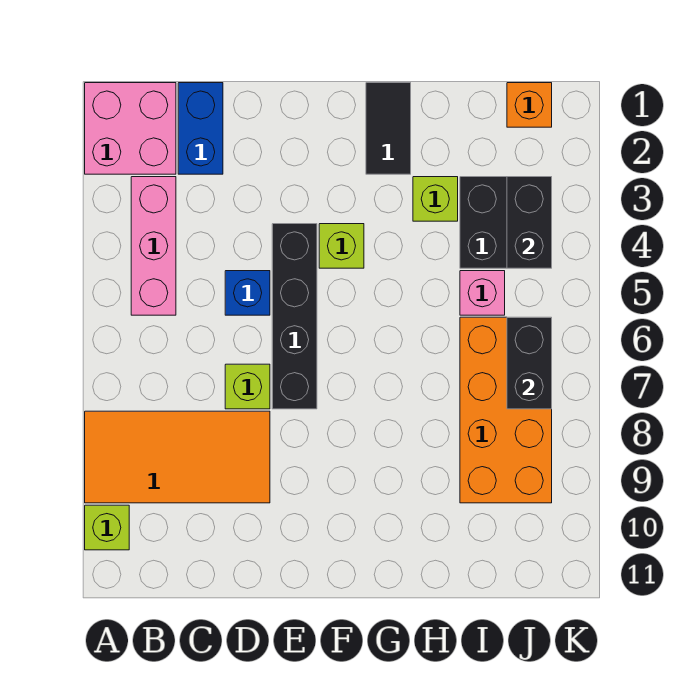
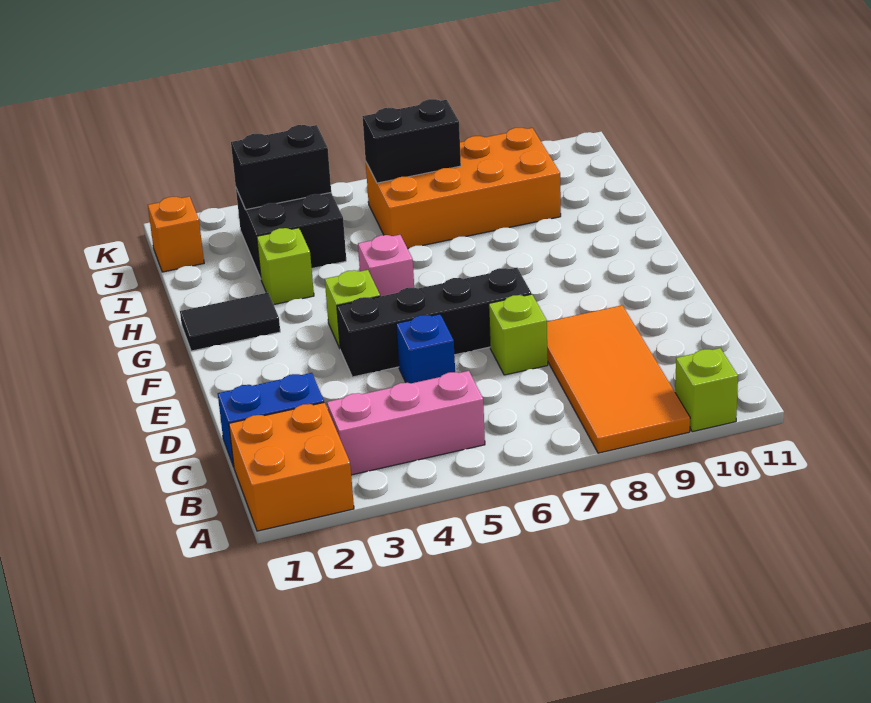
pink brick A1:B2 level 1 -> orange brick A1:B2 level 1
pink brick I5 level 1 -> pink brick G5 level 1

